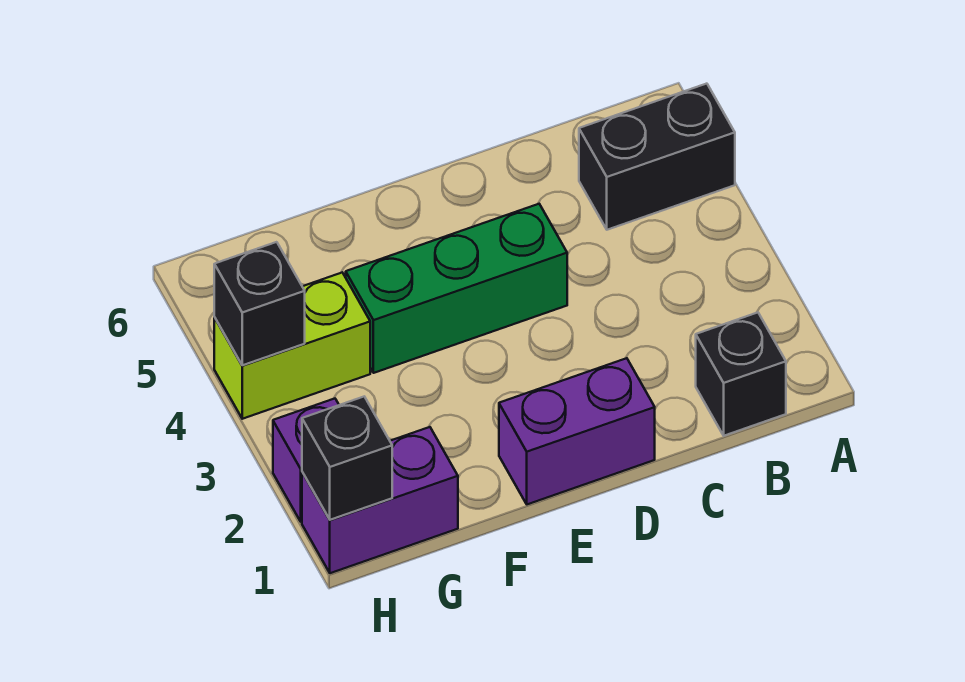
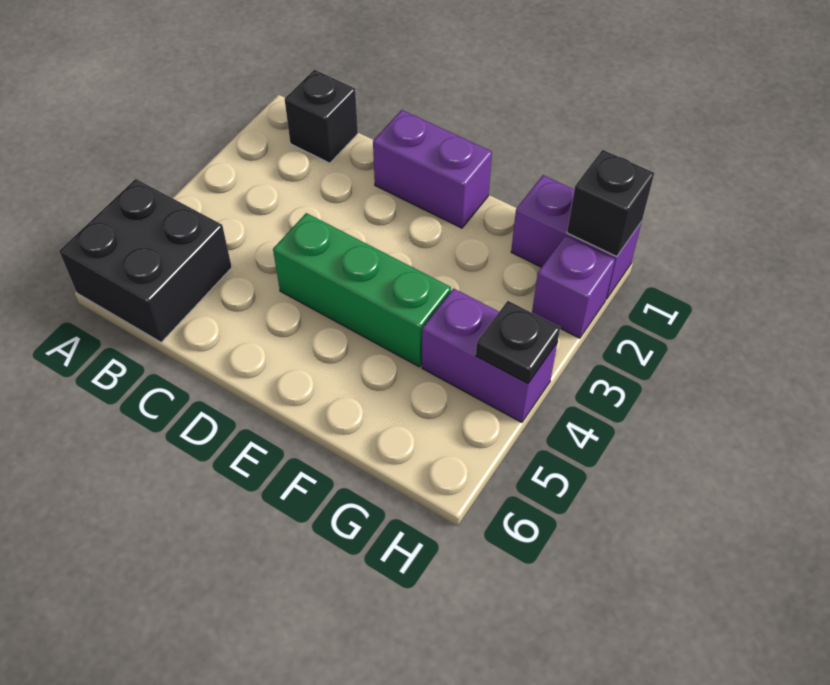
black brick A5:B5 level 1 -> black brick A5:B6 level 1
lime brick G4:H4 level 1 -> purple brick G4:H4 level 1
black brick H4 level 2 -> black plate H4 level 2

